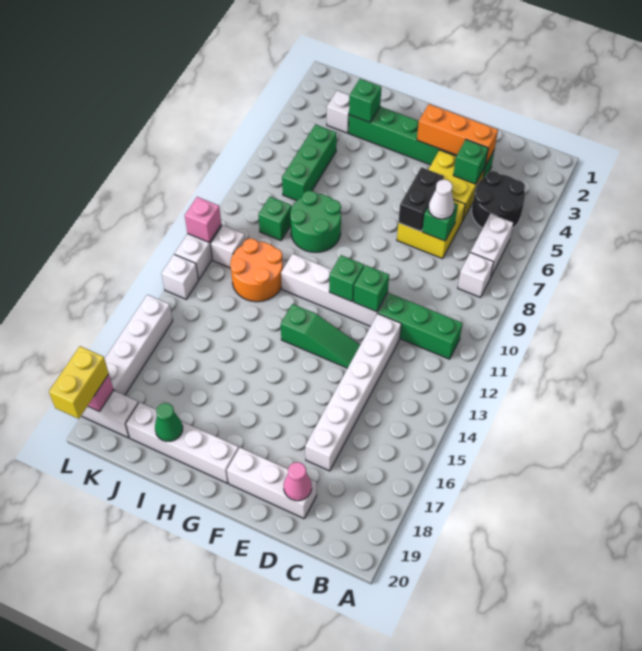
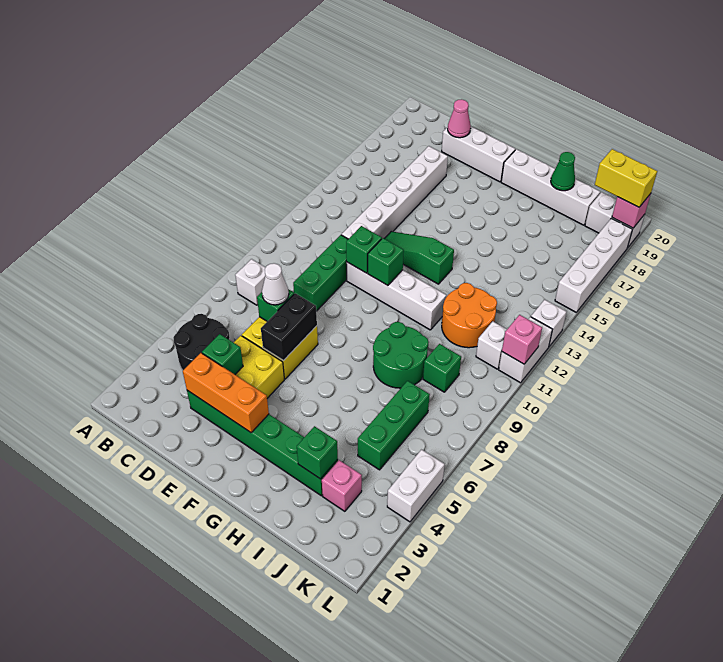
white brick B6:B7 level 1 -> white brick L4:L5 level 1
green brick B11:D11 level 1 -> green brick D9:D11 level 1
white brick J3 level 1 -> pink brick J3 level 1
yellow brick L19:L20 level 3 -> yellow brick K19:L19 level 3

